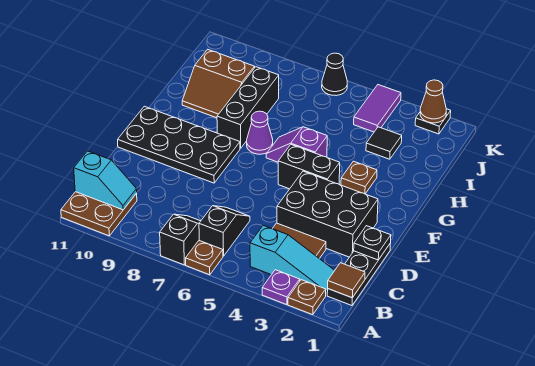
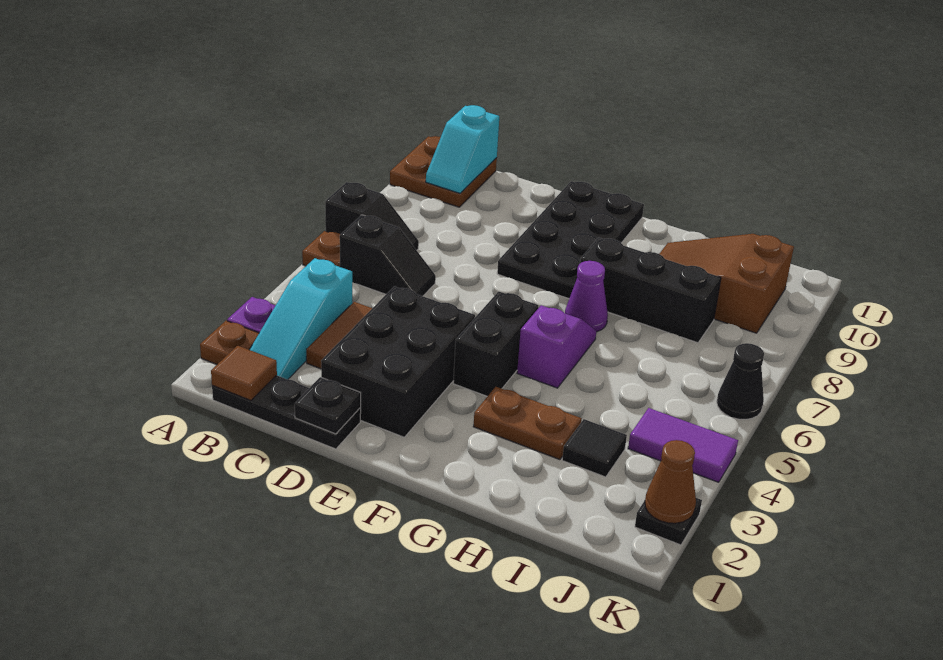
brown plate G3 level 1 -> brown plate G3:H3 level 1
brown slope H9:I10 level 1 top I -> brown slope H9:J10 level 1 top J

